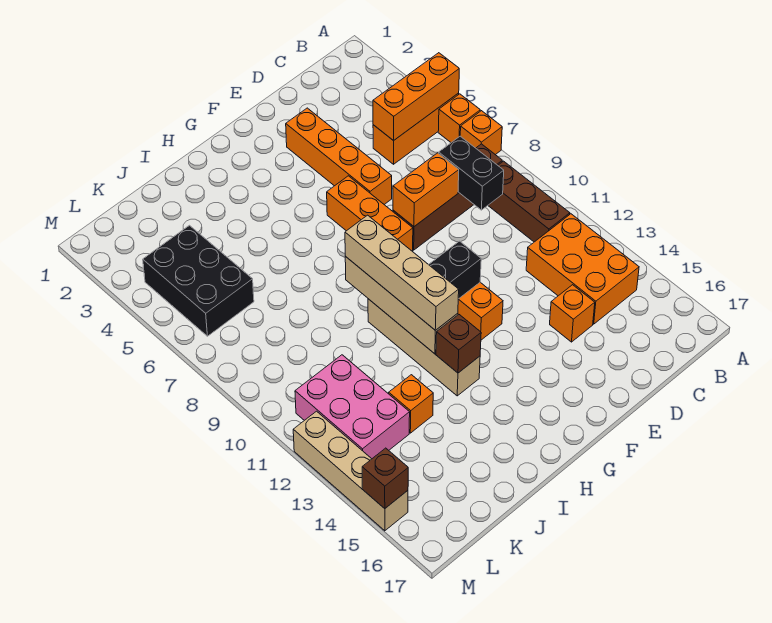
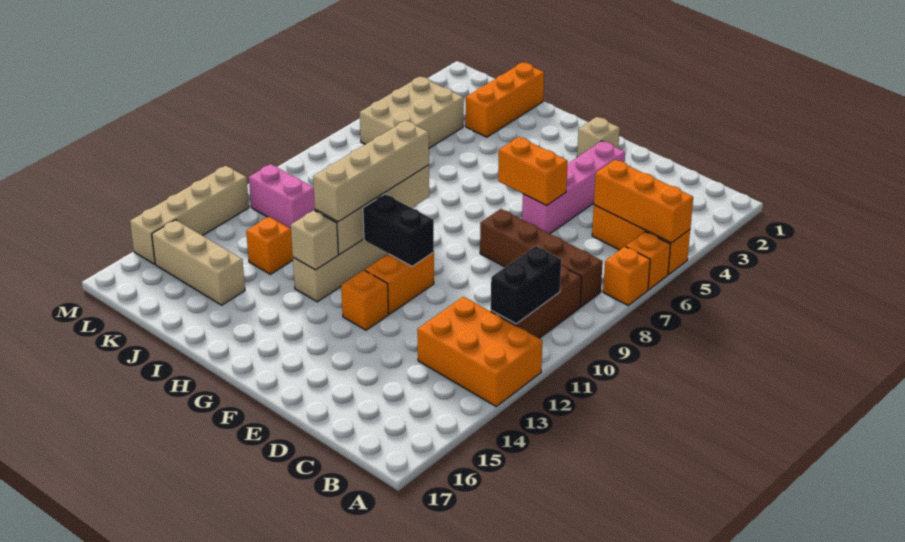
orange brick B12:C14 level 1 -> orange brick A12:C13 level 1
black brick C8:C9 level 2 -> black brick B10:B11 level 2
orange brick D8:E8 level 2 -> orange brick E6:F6 level 2
orange brick D14 level 1 -> orange brick F13 level 1
orange brick E3:E6 level 1 -> pink brick E3:E6 level 1
none -> tan brick F2 level 1
orange brick F6:F8 level 1 -> orange brick J1:J3 level 1
brown brick H13 level 2 -> tan brick H13 level 2
none -> tan brick J15:L15 level 1
black brick K4:L6 level 1 -> tan brick K4:L6 level 1
pink brick K11:L13 level 1 -> pink brick K11:L11 level 1
brown brick M15 level 2 -> none

